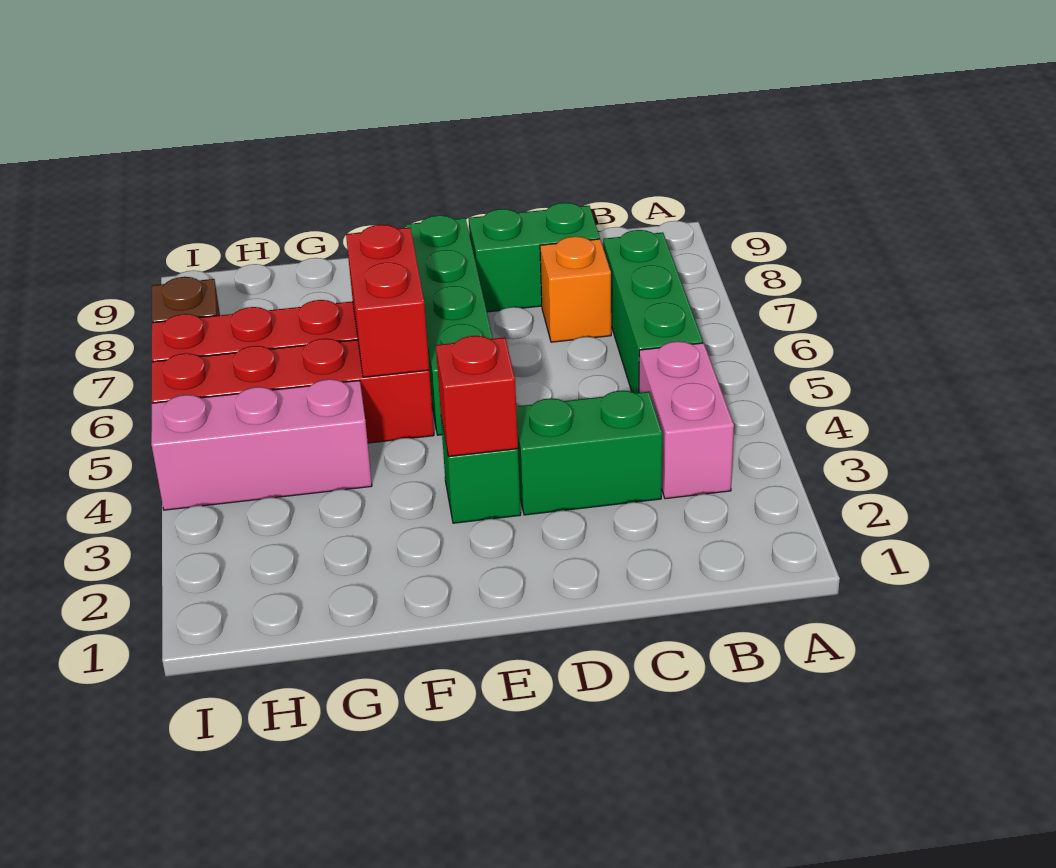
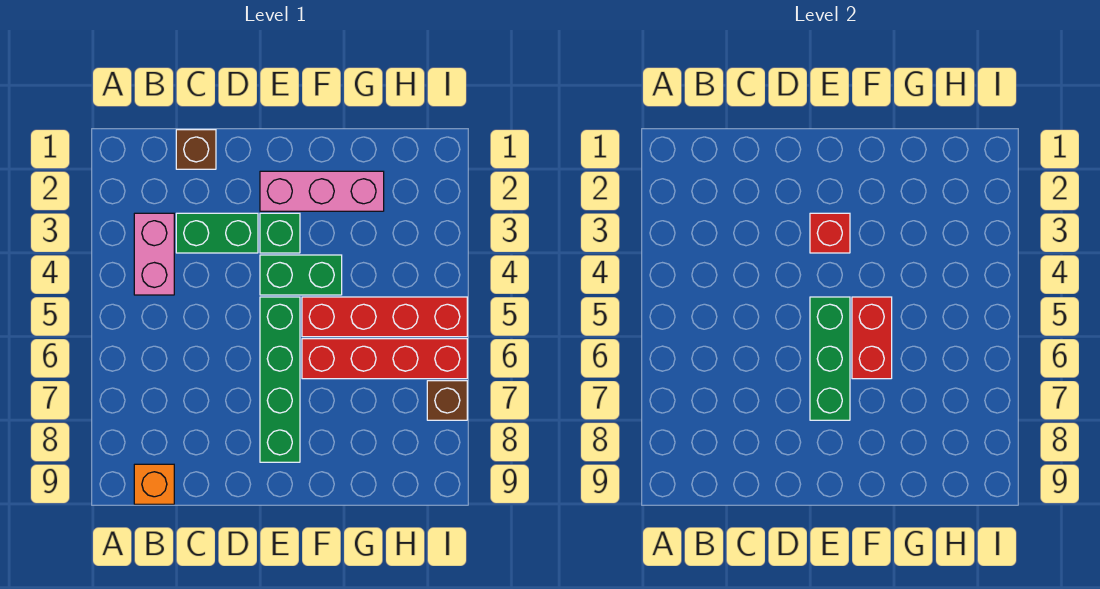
green brick B5:B7 level 1 -> green brick E5:E7 level 2
none -> brown brick C1 level 1
orange brick C7 level 1 -> orange brick B9 level 1
green brick C8:D8 level 1 -> green brick E4:F4 level 1
pink brick G4:I4 level 1 -> pink brick E2:G2 level 1

